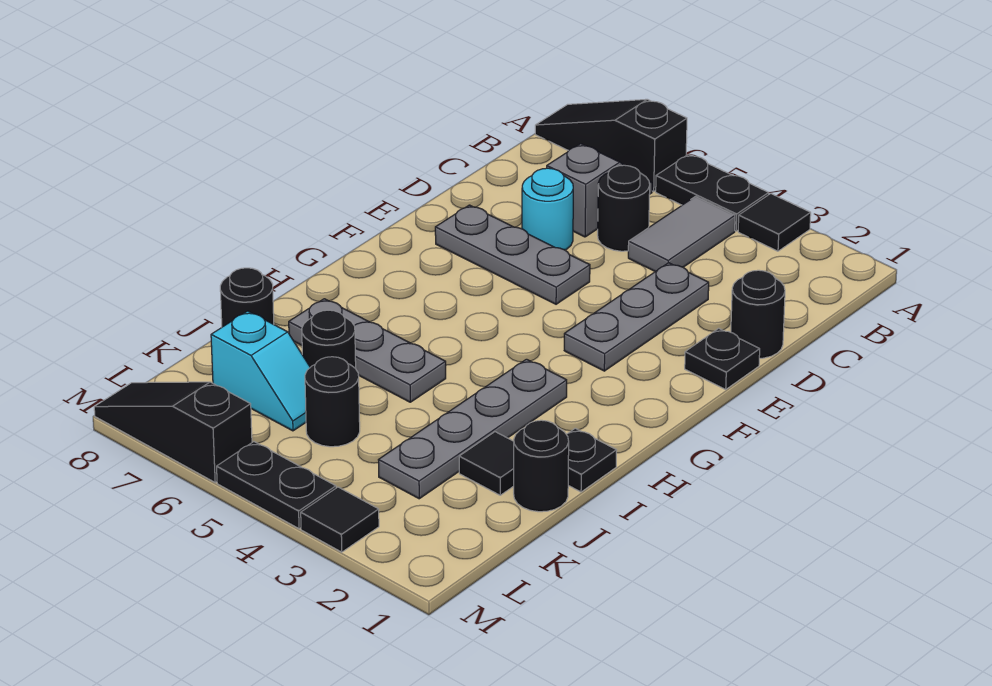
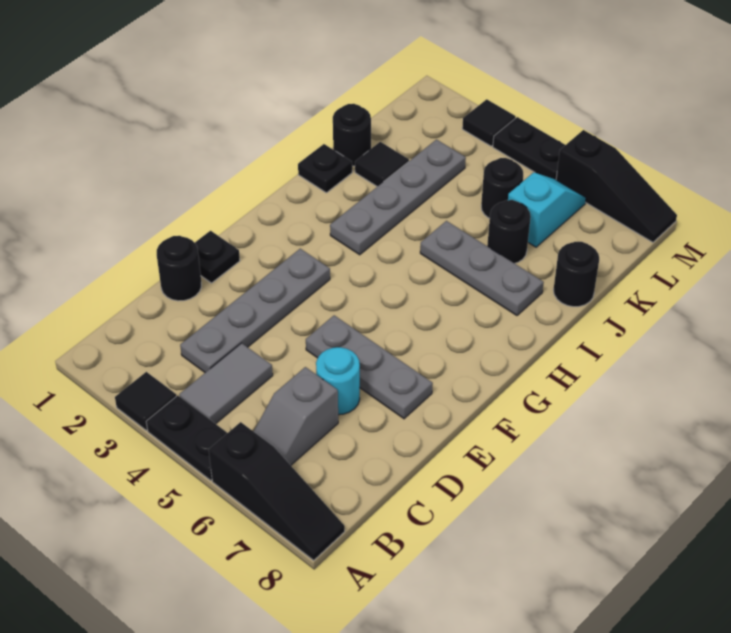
black round brick C5 level 1 -> none
grey plate D3:F3 level 1 -> grey plate C3:F3 level 1
cyan slope K6:K7 level 1 top 7 -> cyan slope K6:L6 level 1 top K

